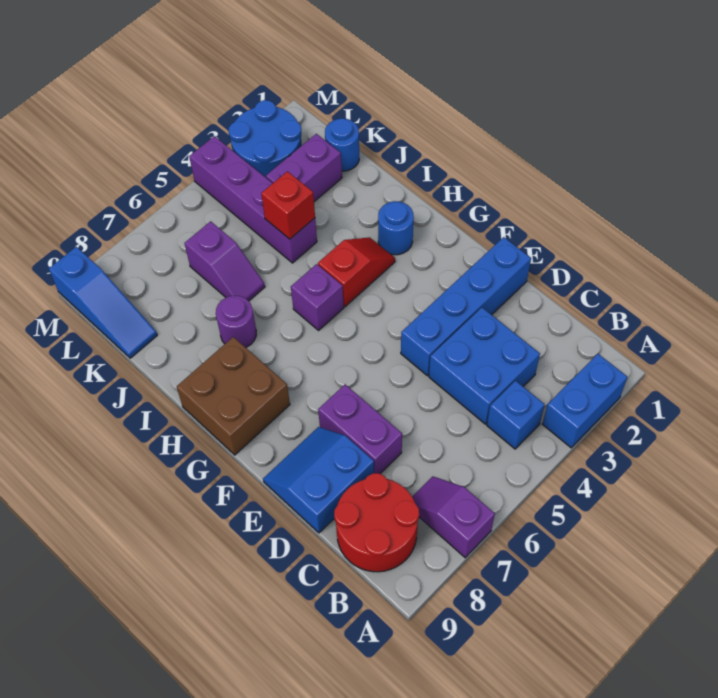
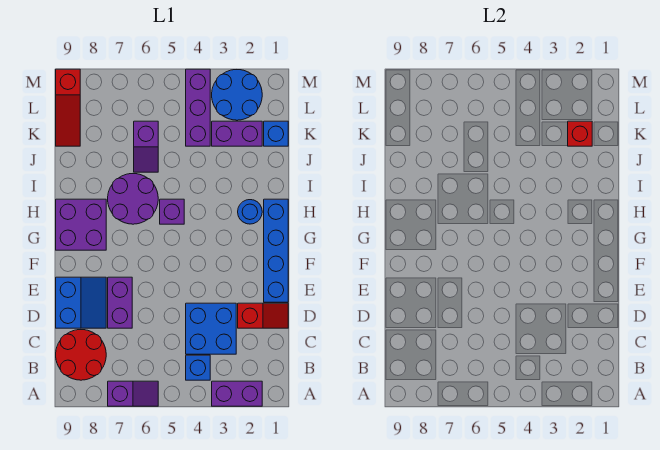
blue brick A2:A3 level 1 -> purple brick A2:A3 level 1
purple slope A7:B7 level 1 top A -> purple slope A6:A7 level 1 top 7
blue slope D8:E9 level 1 top D -> blue slope D8:E9 level 1 top 9
blue brick E1:E4 level 1 -> blue brick E1:H1 level 1
brown brick G8:H9 level 1 -> purple brick G8:H9 level 1
red slope H3:H4 level 1 top 4 -> red slope D1:D2 level 1 top 2
purple round brick I7 level 1 -> purple round brick H6:I7 level 1
purple brick J4:M4 level 1 -> purple brick K4:M4 level 1
red brick J4 level 2 -> red brick K2 level 2
blue round brick K1 level 1 -> blue brick K1 level 1
blue slope K9:M9 level 1 top M -> red slope K9:M9 level 1 top M

